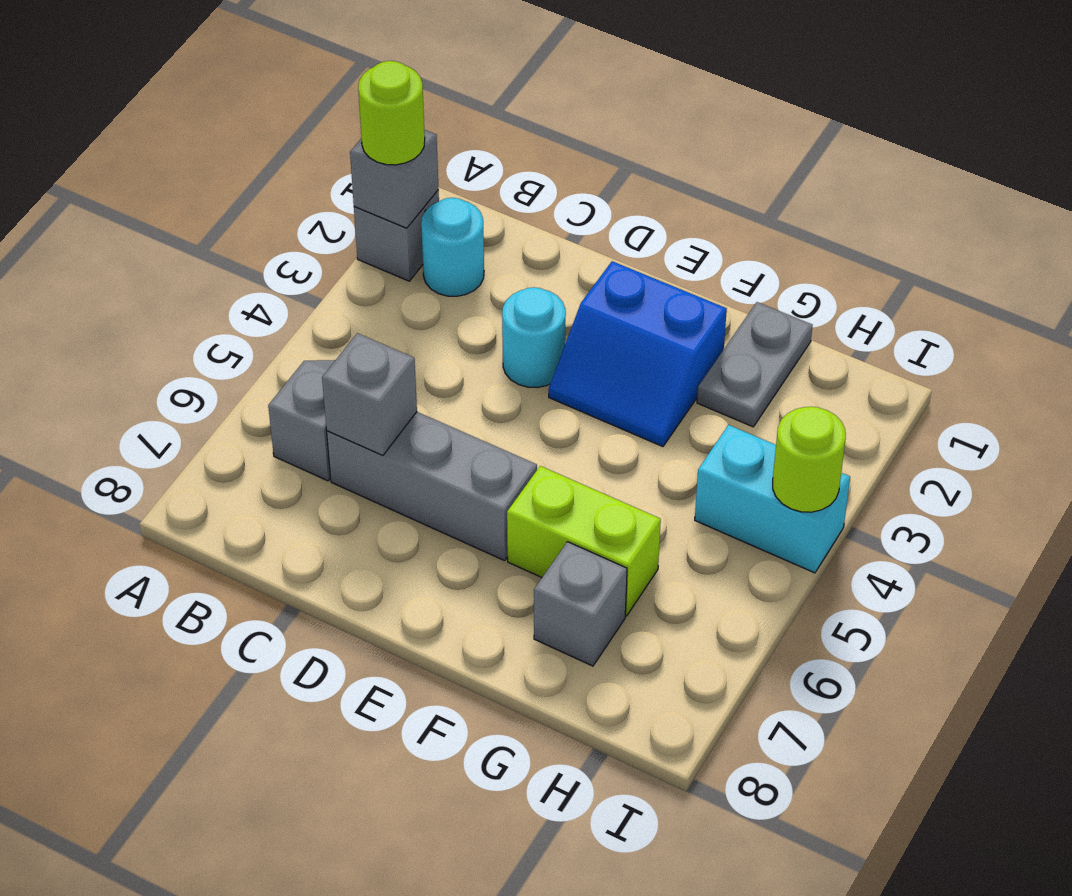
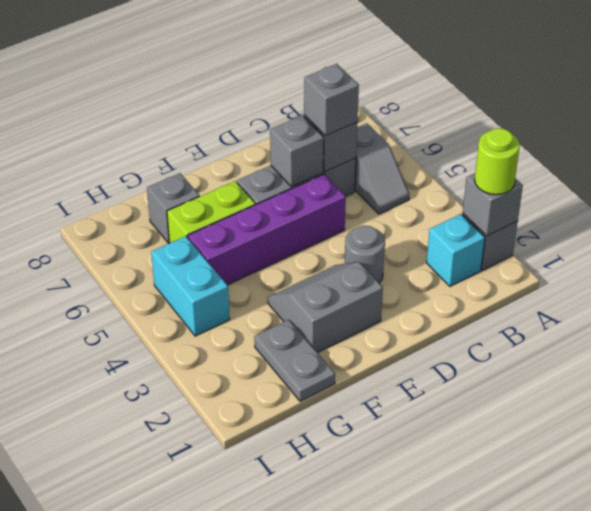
cyan round brick B2 level 1 -> cyan brick B2 level 1
none -> grey brick C6 level 3
cyan round brick D3 level 1 -> grey round brick D3 level 1
none -> purple brick D5:G5 level 1
none -> grey brick D6 level 2
blue slope E2:F3 level 1 top 2 -> grey slope E2:F3 level 1 top 2
cyan brick H4:I4 level 1 -> cyan brick H4:H5 level 1
lime round brick I4 level 2 -> none

